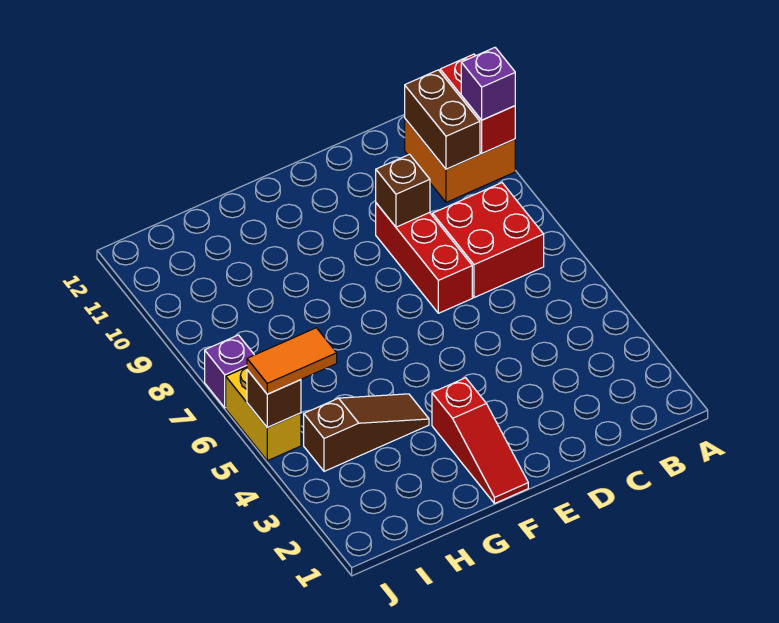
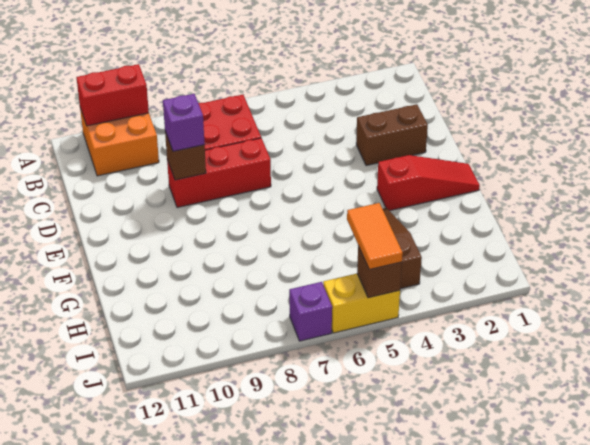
purple brick A10 level 3 -> purple brick D9 level 3
brown brick B10:B11 level 2 -> brown brick D2:D3 level 1

